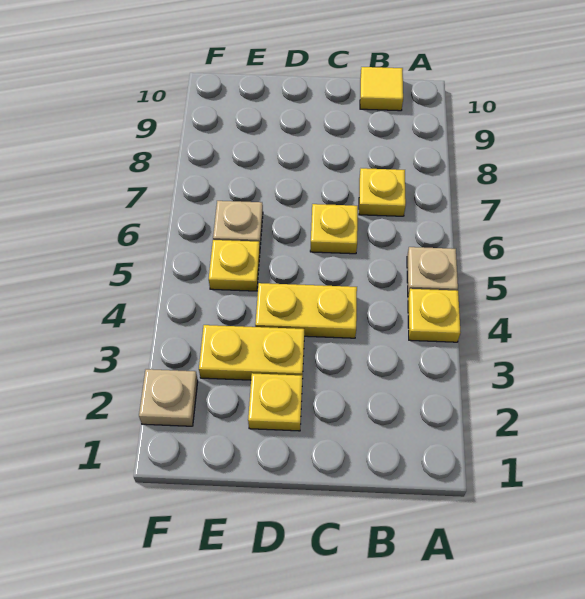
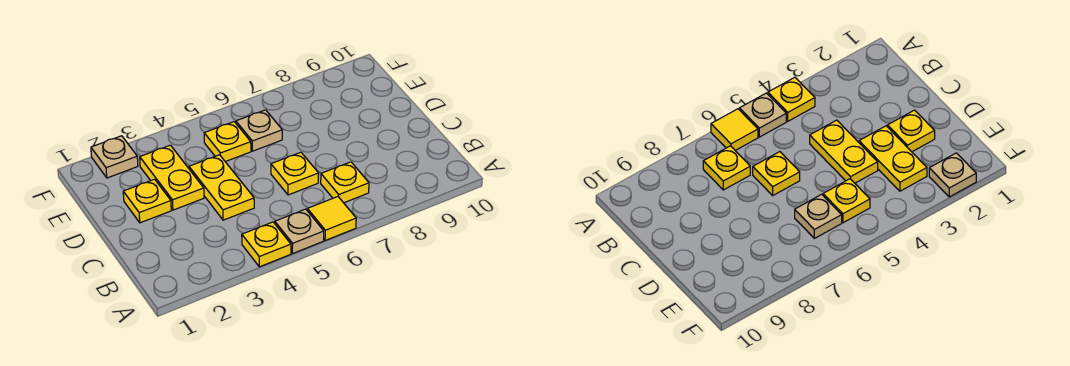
yellow tile B10 level 1 -> yellow tile A6 level 1

